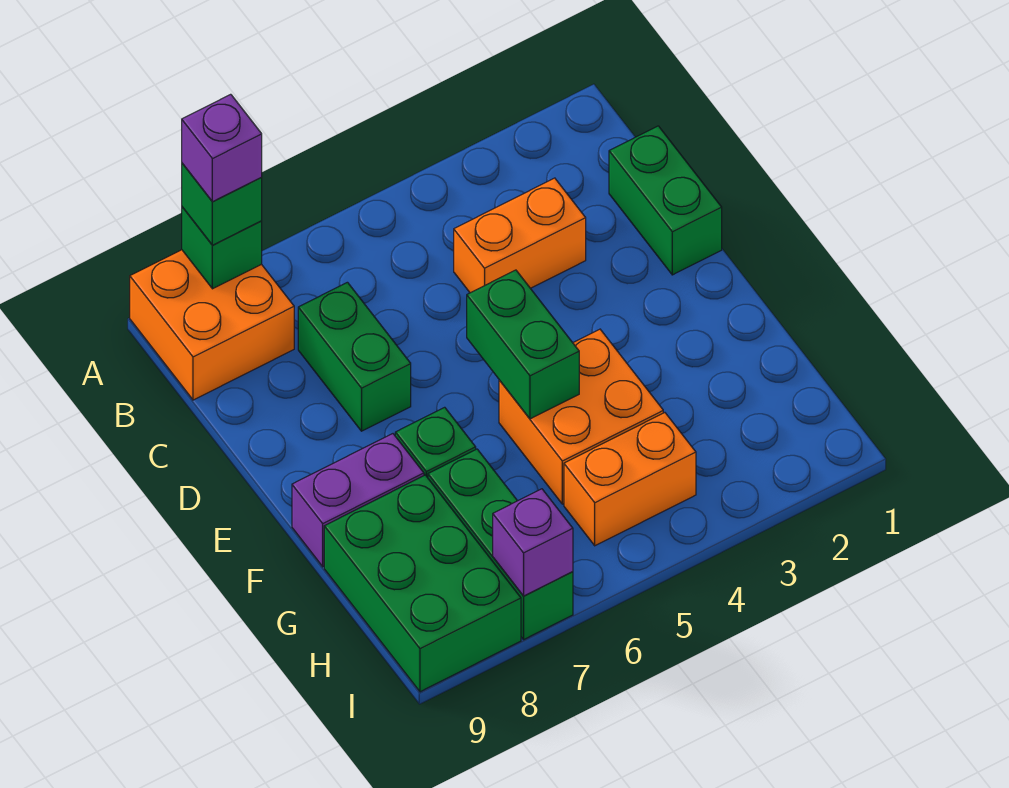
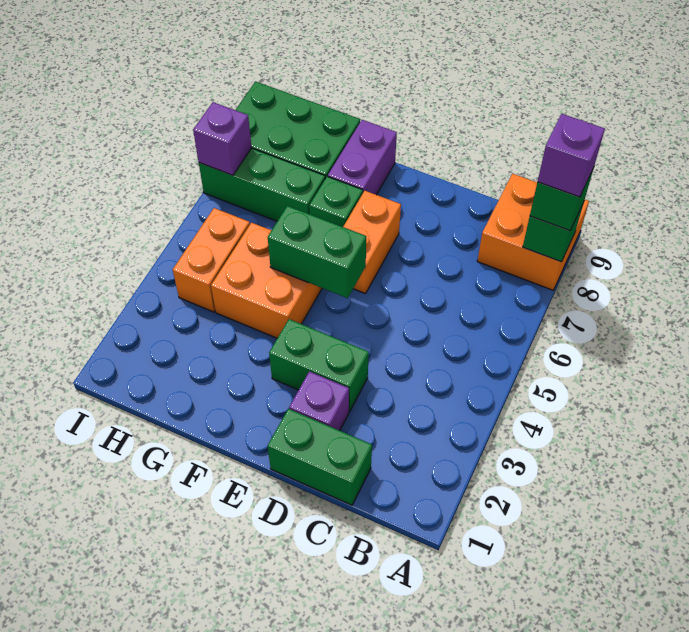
orange brick C3:C4 level 1 -> orange brick E6:E7 level 1
green brick C7:D7 level 1 -> green brick D3:E3 level 1
none -> purple brick D2 level 1

